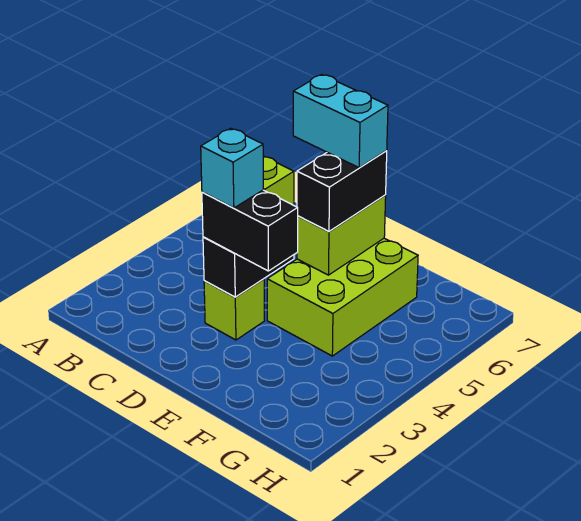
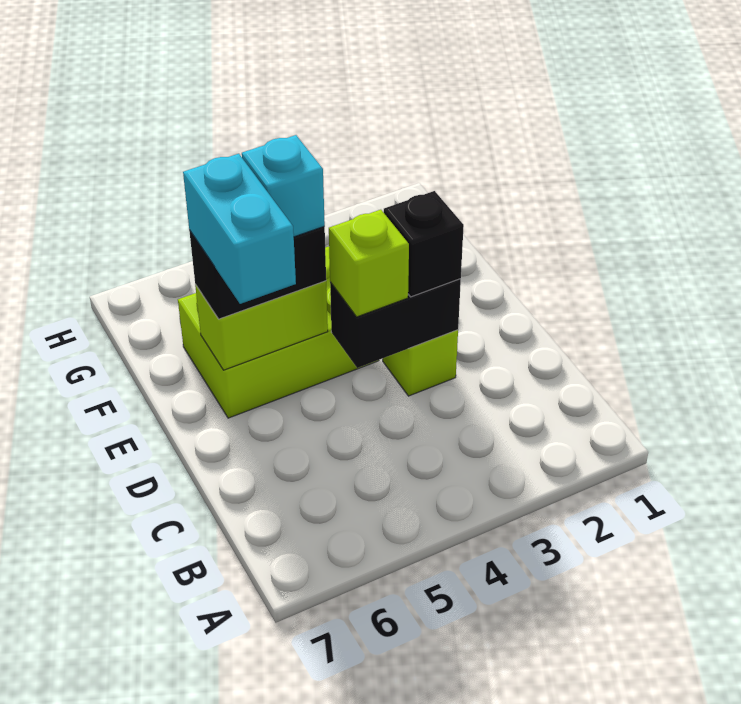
black brick D3:E3 level 3 -> black brick D3 level 3
cyan brick D3 level 4 -> cyan brick E5 level 4

